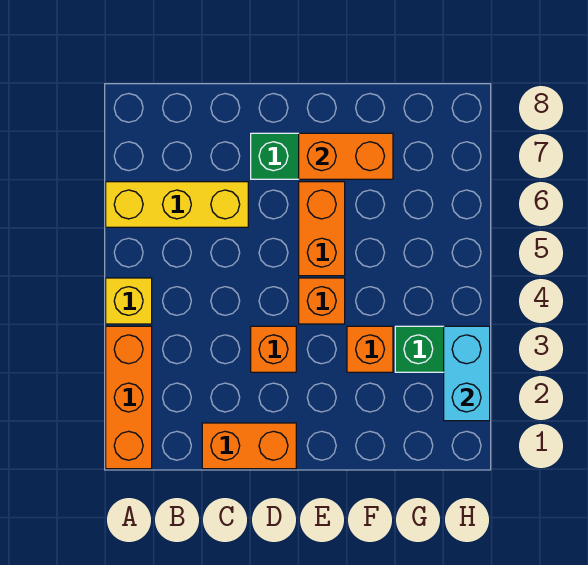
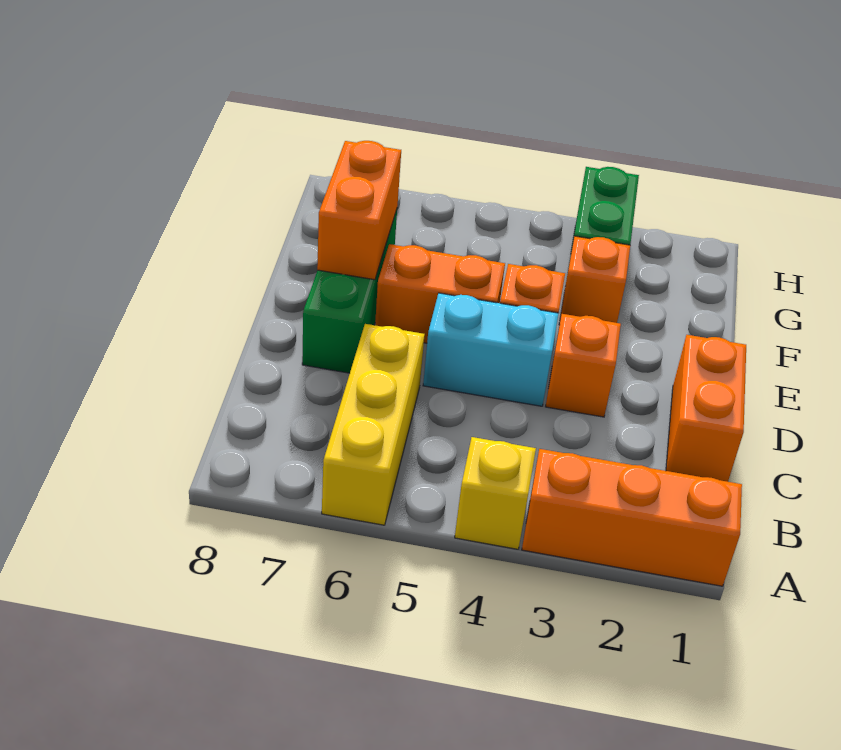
cyan brick H2:H3 level 2 -> cyan brick D4:D5 level 1

